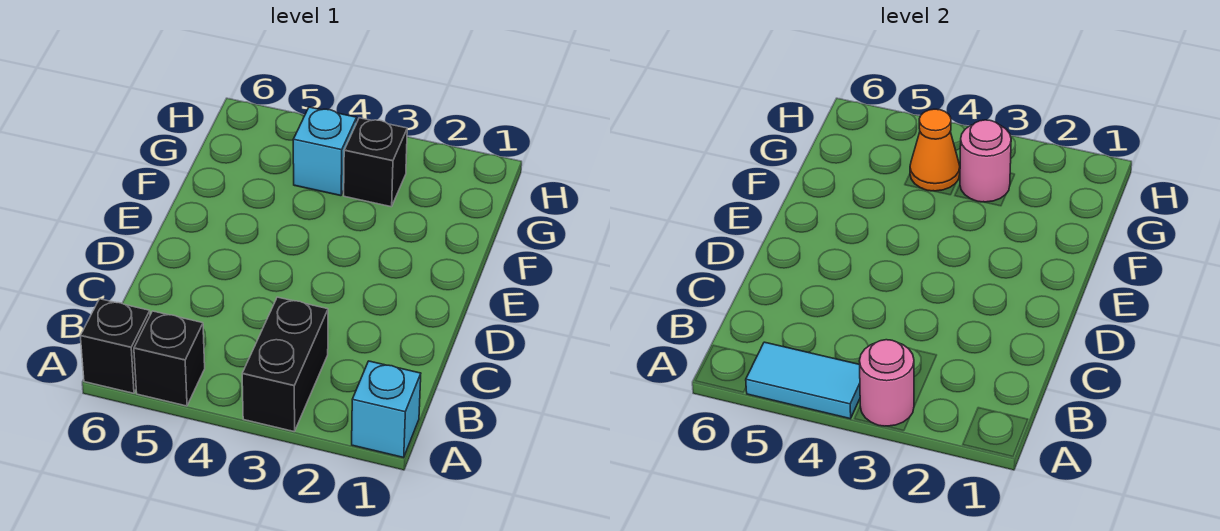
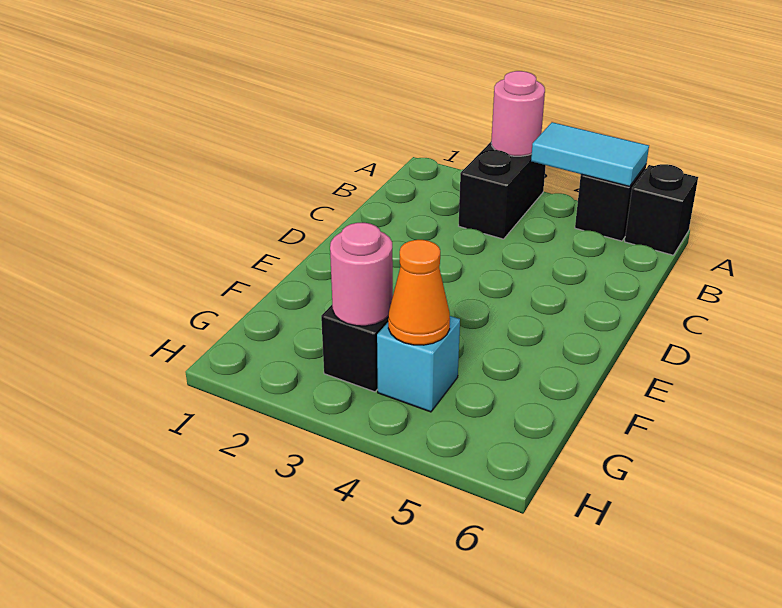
cyan brick A1 level 1 -> none

